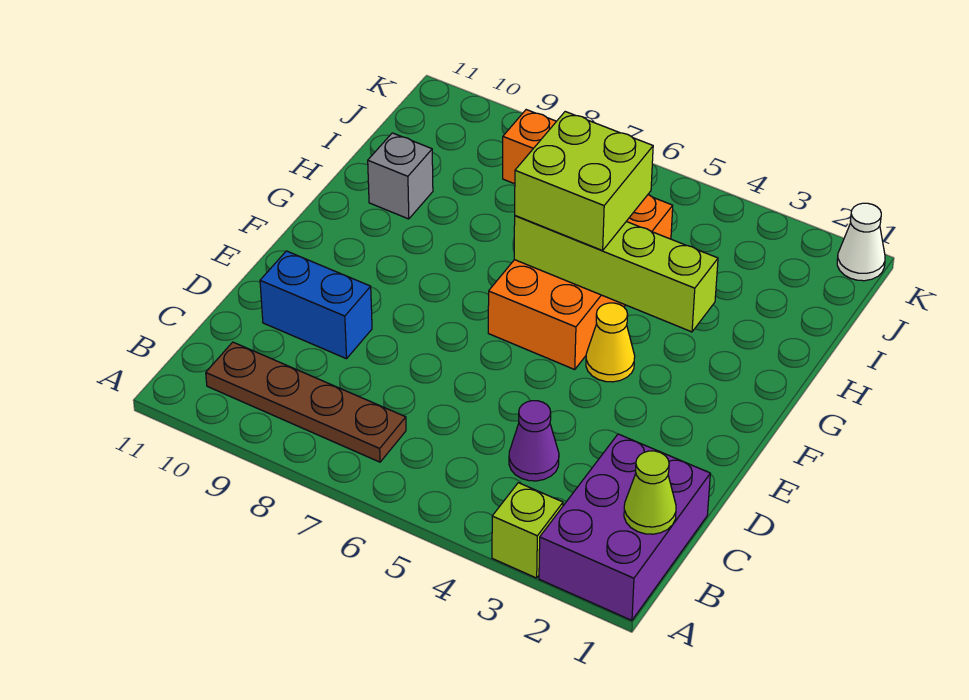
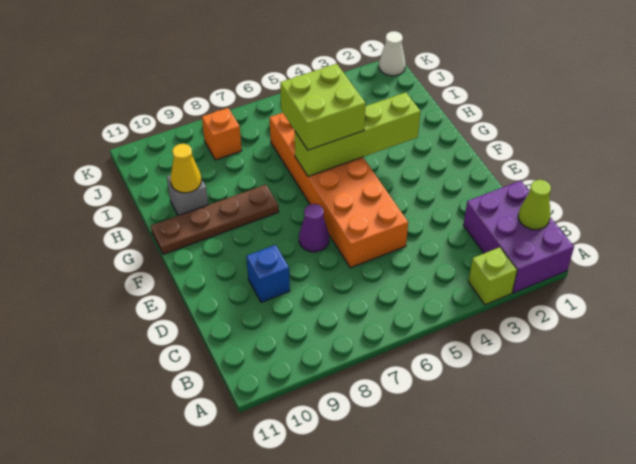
brown plate B7:B10 level 1 -> brown plate G8:G11 level 1
purple cone C4 level 1 -> purple cone E7 level 1
blue brick D9:D10 level 1 -> blue brick D9 level 1
yellow cone F4 level 1 -> yellow cone H10 level 2
orange brick F5:I6 level 1 -> orange brick D5:I6 level 1

